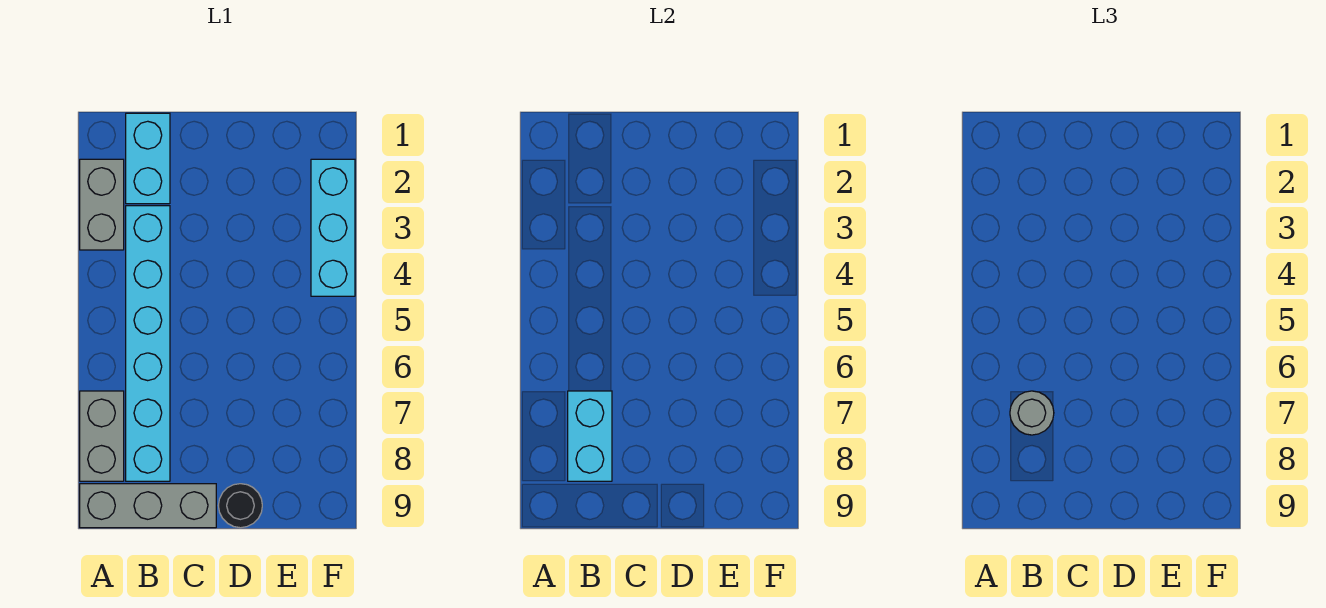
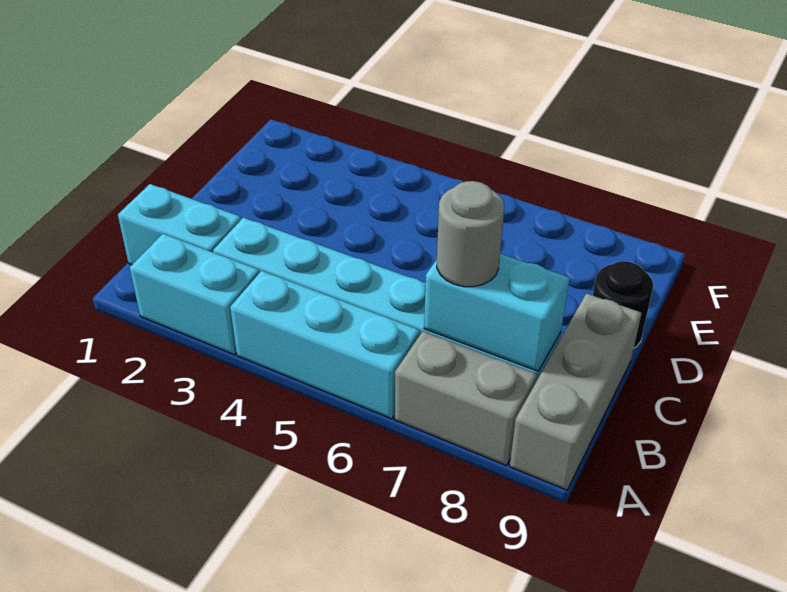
grey brick A2:A3 level 1 -> cyan brick A2:A3 level 1
cyan brick F2:F4 level 1 -> cyan brick A4:A6 level 1

